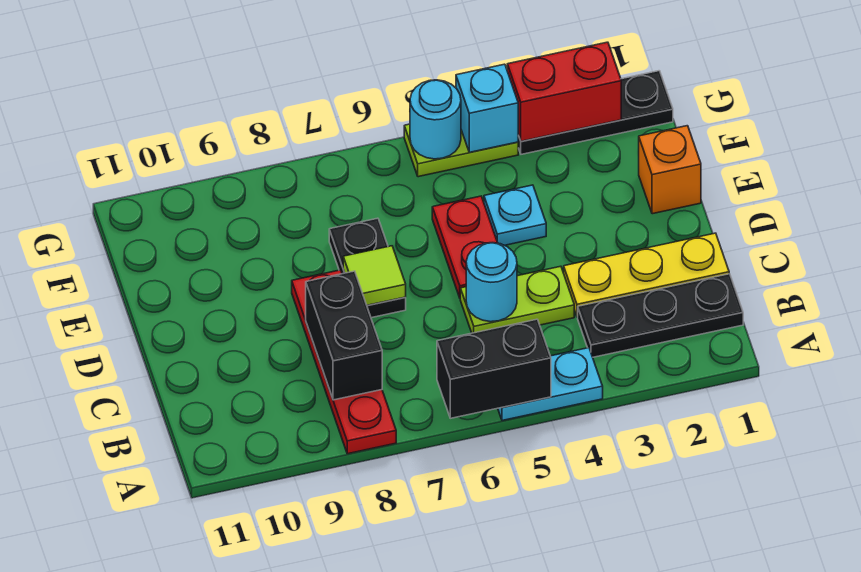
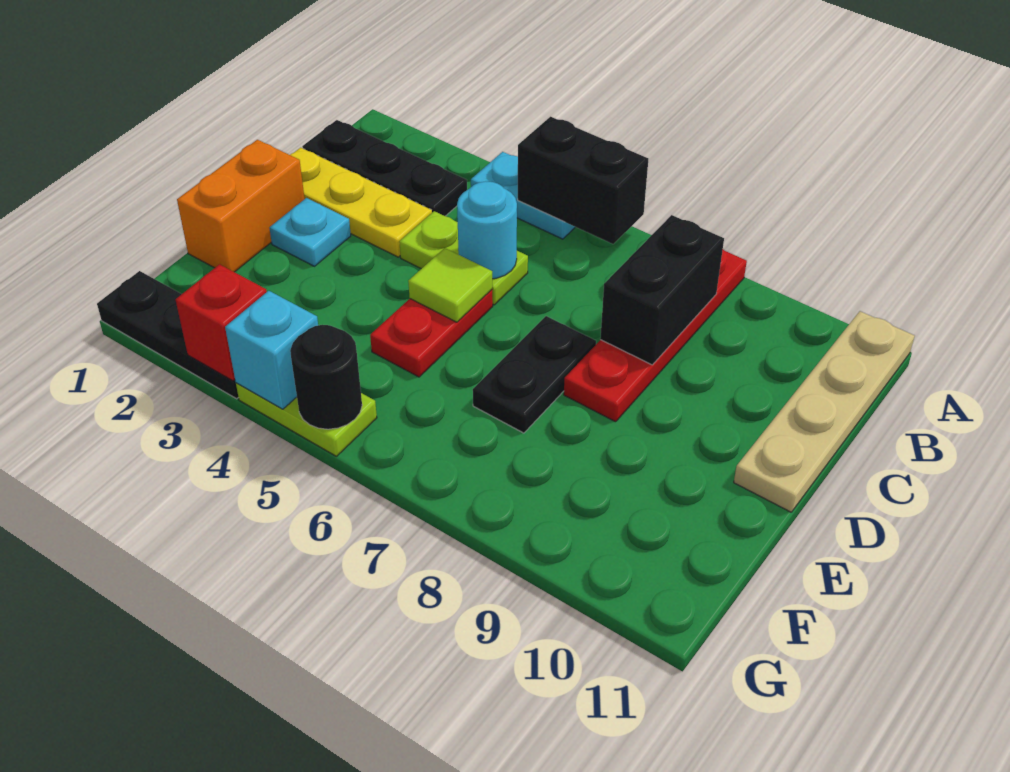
none -> tan plate A11:D11 level 1
lime tile D7 level 2 -> lime tile D5 level 2
orange brick E1 level 1 -> orange brick D1:E1 level 1
cyan plate E4 level 1 -> cyan plate D2 level 1
red brick G2:G3 level 2 -> red brick G3 level 2
cyan round brick G5 level 2 -> black round brick G5 level 2

